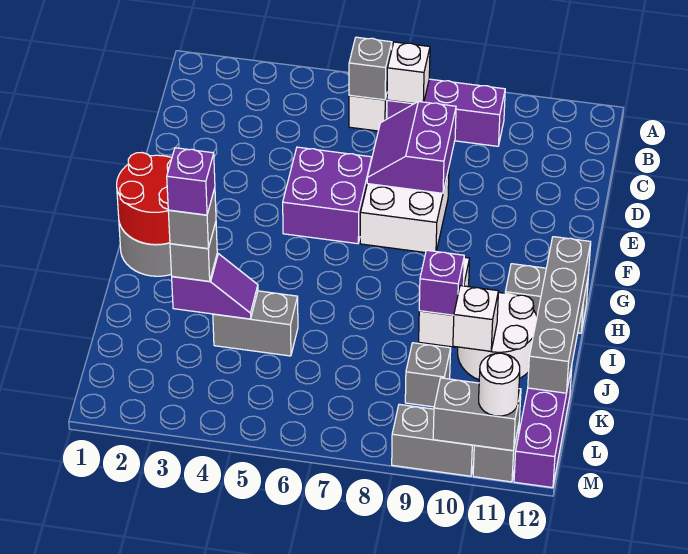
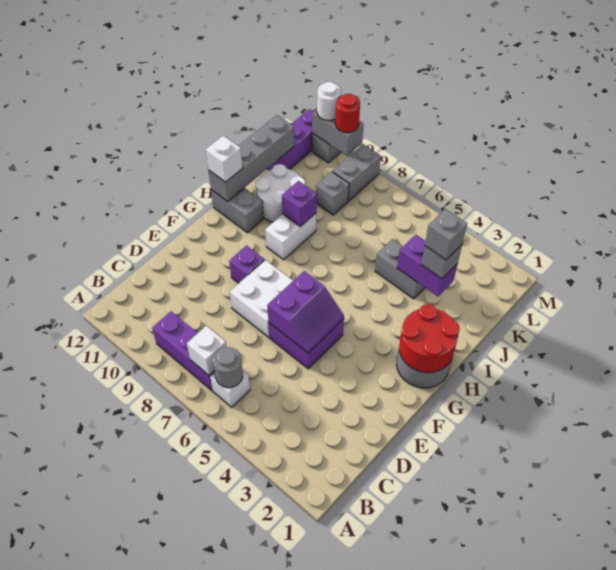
grey brick B6 level 2 -> grey round brick B6 level 2
purple slope D7:E8 level 2 top 8 -> purple slope E5:F6 level 2 top 6
purple slope J3:J4 level 2 top 3 -> purple brick J3:J4 level 2
purple brick J3 level 5 -> purple brick F9 level 1
white brick J10 level 2 -> white brick H12 level 3
grey brick M9:M10 level 1 -> grey brick L9:M9 level 1
none -> red round brick M10 level 3

